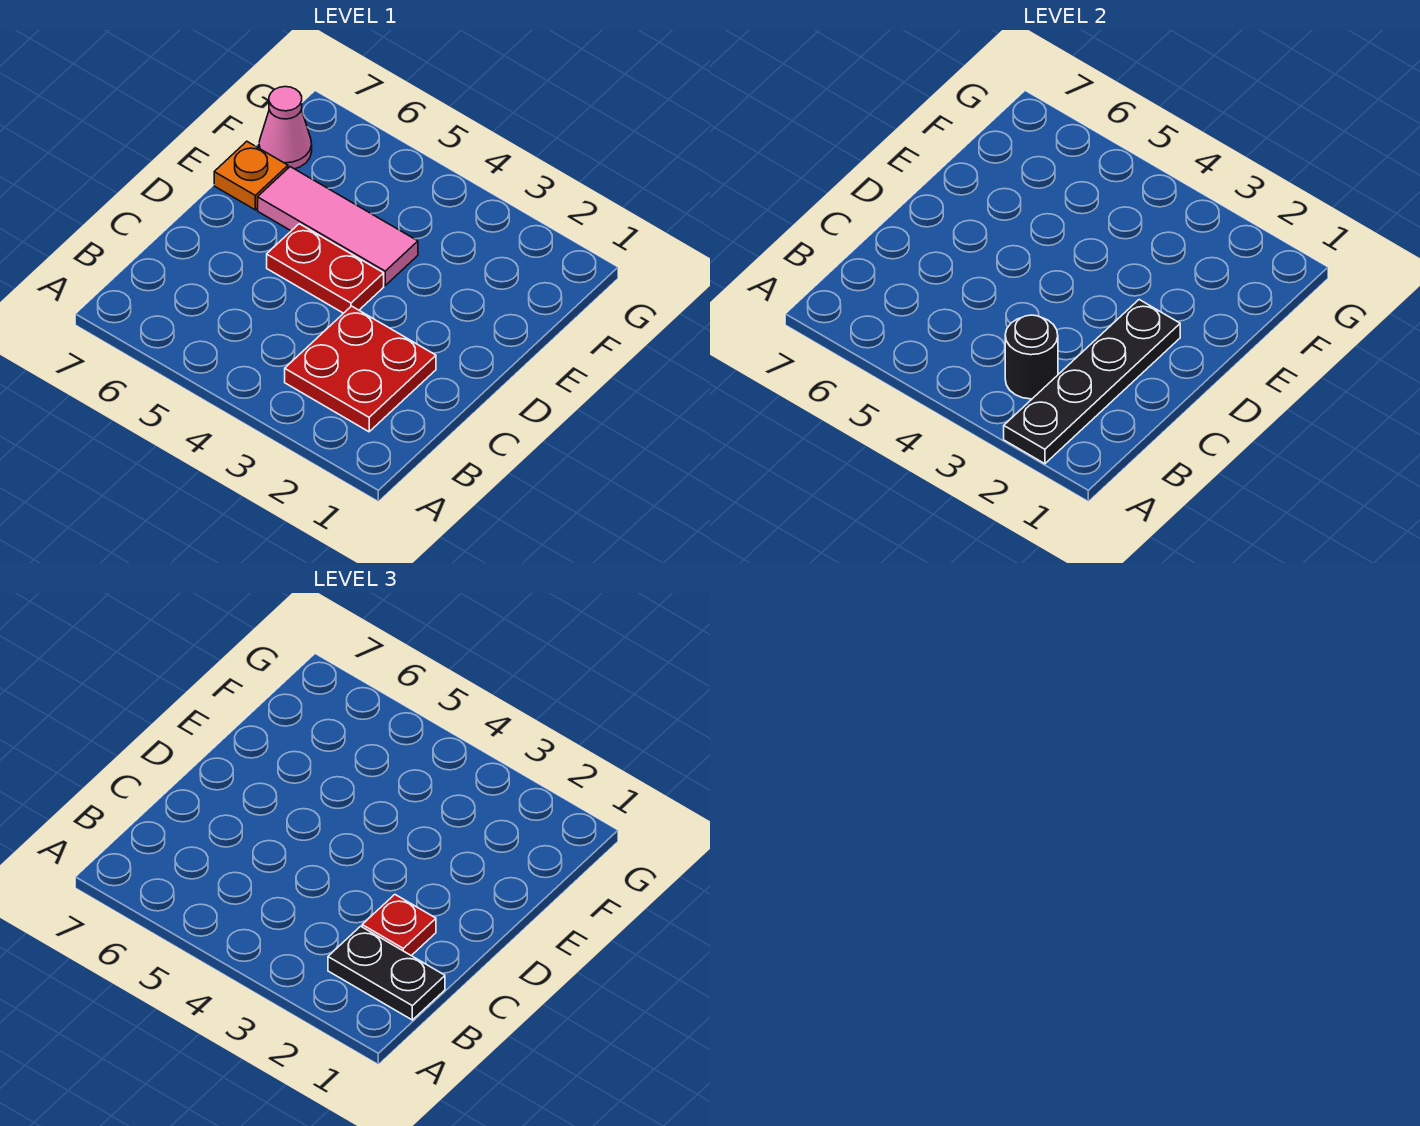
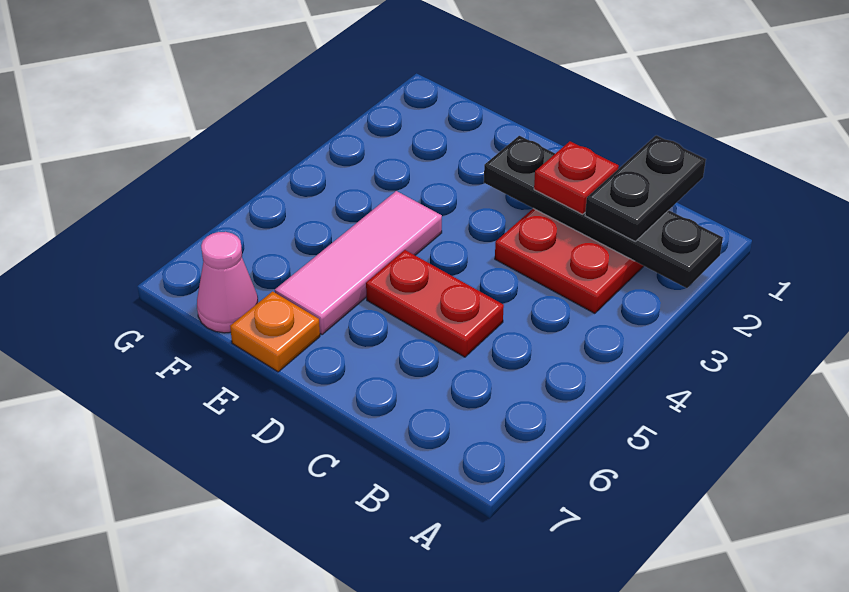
black round brick B3 level 2 -> none
red plate D4:D5 level 1 -> red plate C5:D5 level 1

